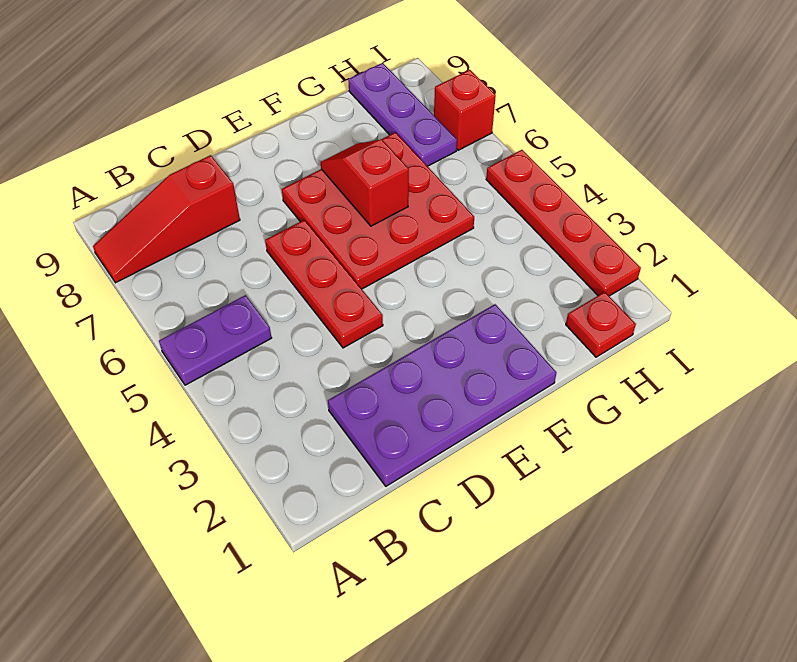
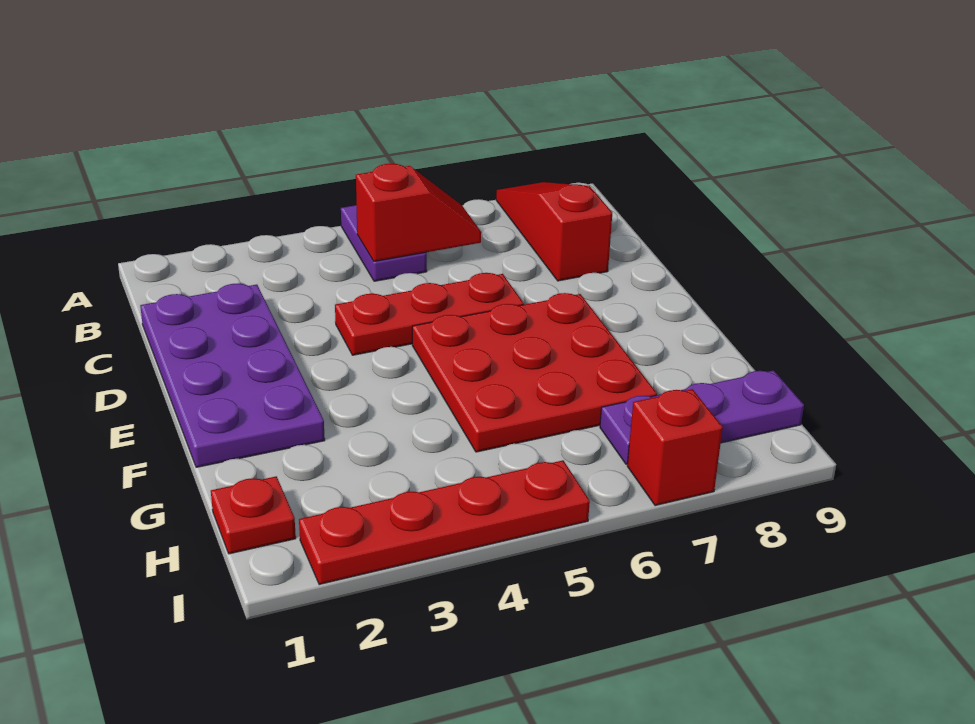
red slope F6:F7 level 2 top 6 -> red slope B5:B6 level 2 top 5

